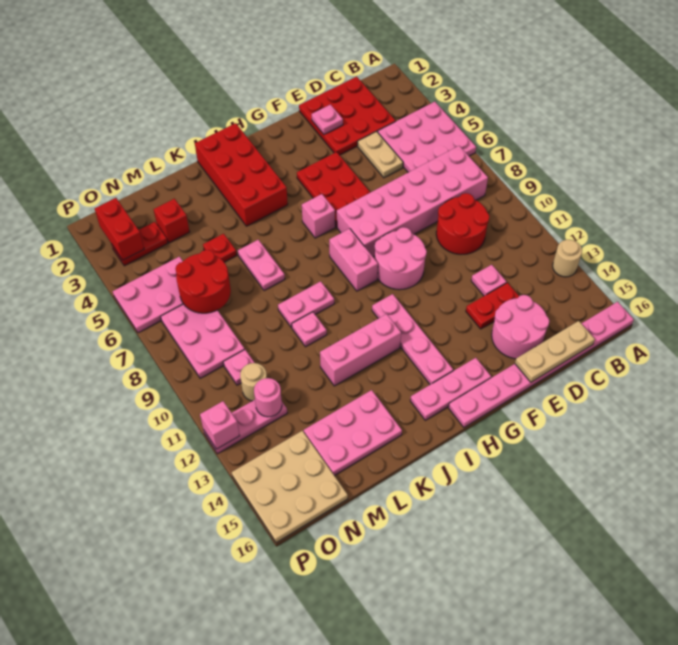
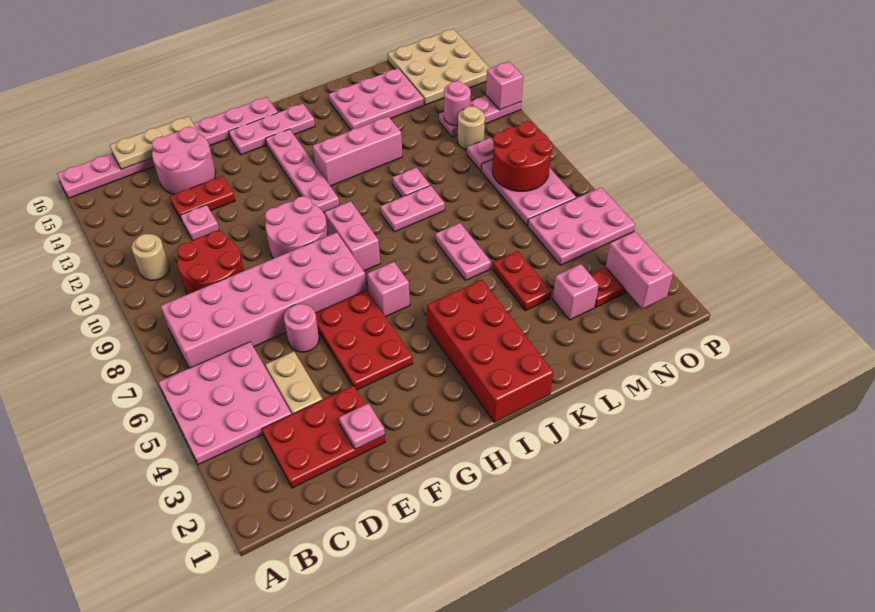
tan round brick A13 level 1 -> tan round brick B11 level 1
red plate C1:E3 level 1 -> red plate C2:E3 level 1
none -> pink round brick E6 level 1
red plate L5 level 1 -> red plate L4:L5 level 1
red brick M3 level 1 -> pink brick M3 level 1
red round brick M6:N7 level 2 -> red round brick N8:O9 level 2
red brick O2:O3 level 2 -> pink brick O2:O3 level 2

